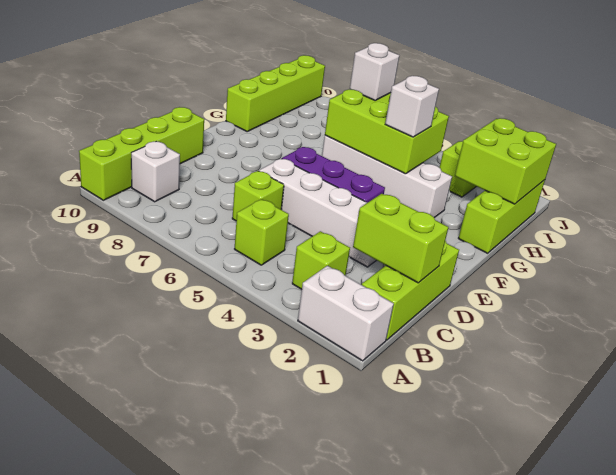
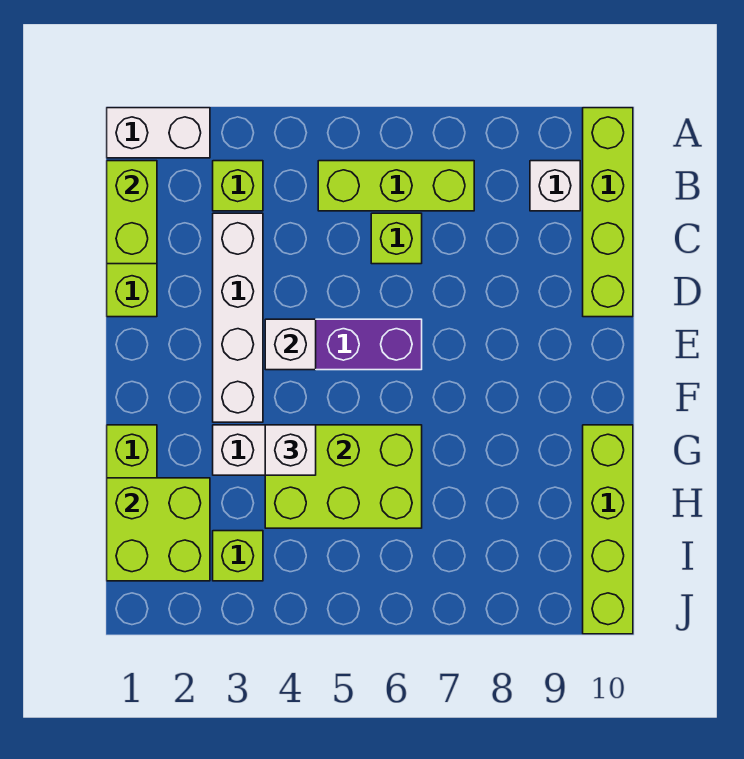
lime brick B5 level 1 -> lime brick B5:B7 level 1
lime brick C1:C2 level 2 -> lime brick B1:C1 level 2
white brick D3:D6 level 1 -> white brick C3:F3 level 1
white brick H6 level 3 -> white brick E4 level 2

